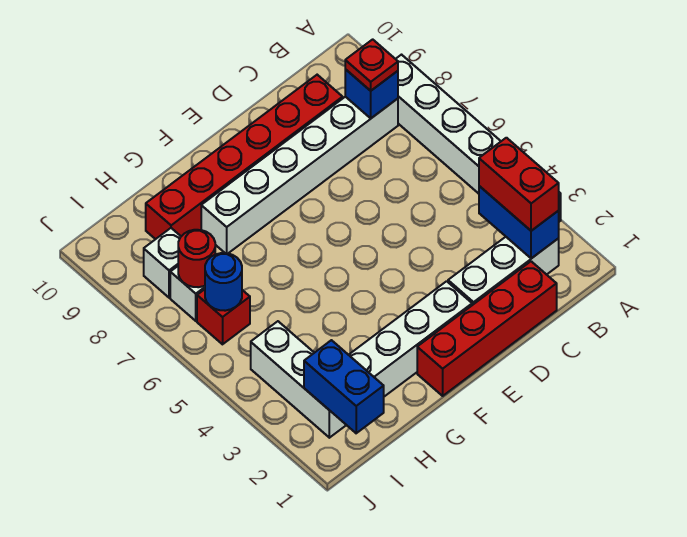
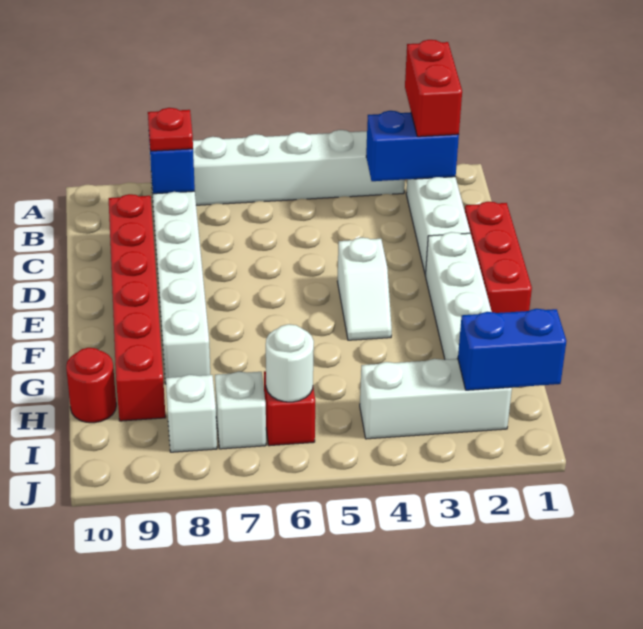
red brick B2:B3 level 3 -> red brick A2:B2 level 3
red brick C1:F1 level 1 -> red brick D1:F1 level 1
none -> white slope E4:F4 level 1 top E
blue round brick I6 level 2 -> white round brick I6 level 2
red round brick I7 level 2 -> red round brick H10 level 1

